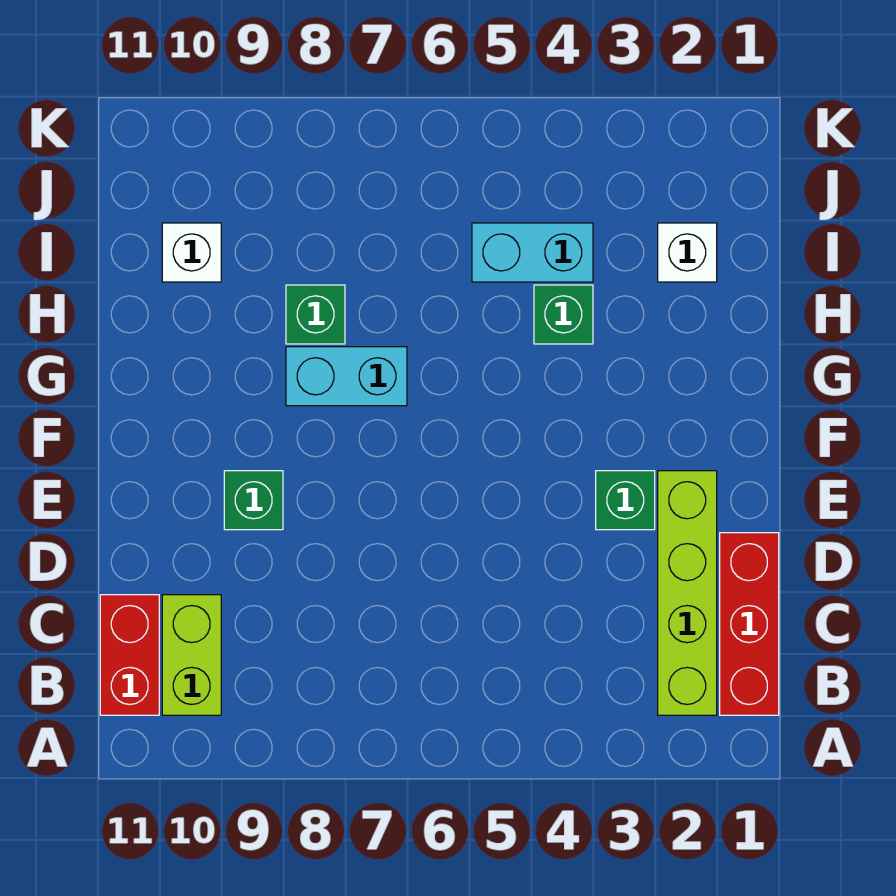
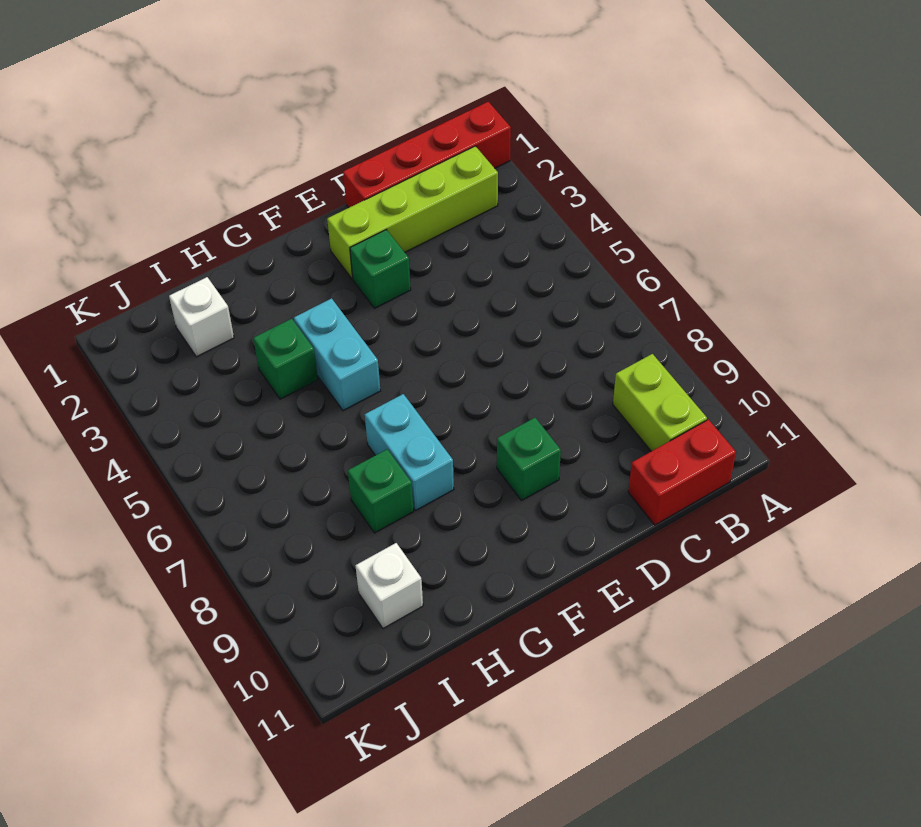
red brick B1:D1 level 1 -> red brick A1:D1 level 1
lime brick B10:C10 level 1 -> lime brick B9:B10 level 1
cyan brick I4:I5 level 1 -> cyan brick G4:G5 level 1

